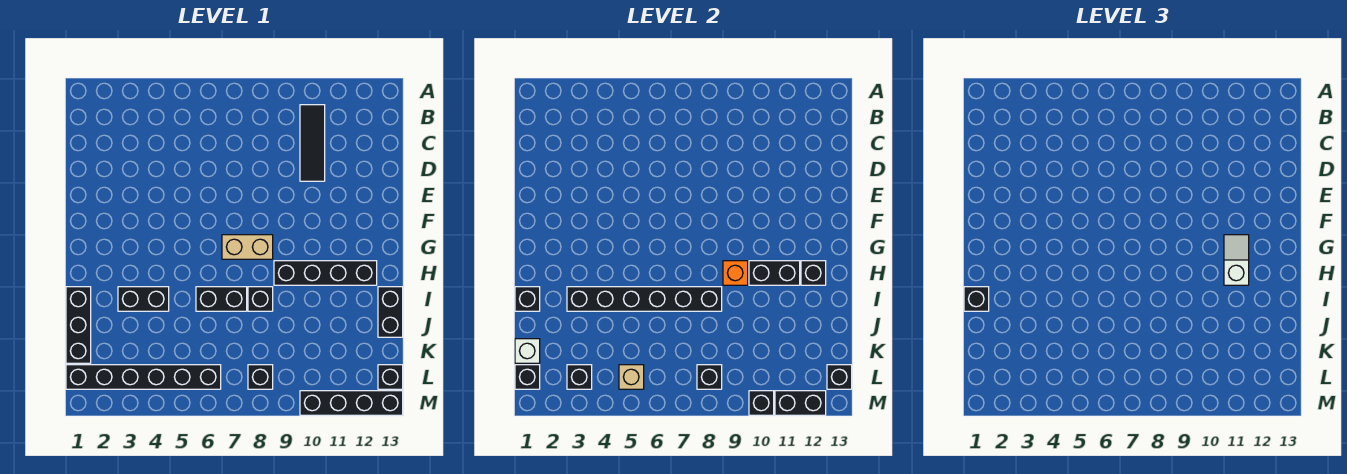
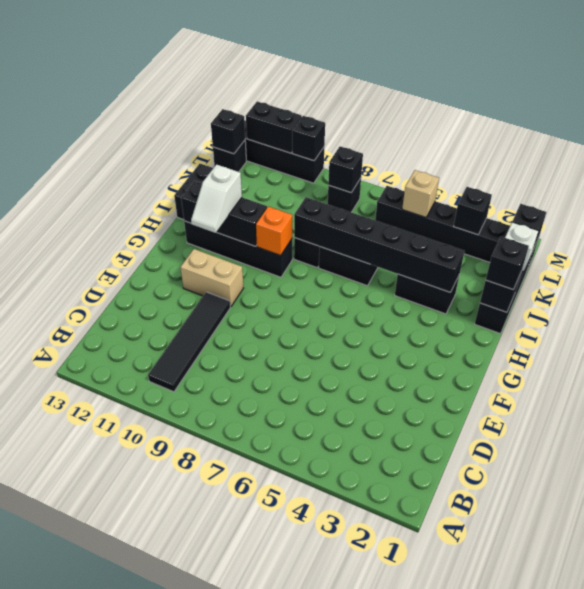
black tile B10:D10 level 1 -> black tile B10:E10 level 1
tan brick G7:G8 level 1 -> tan brick F10:F11 level 1

